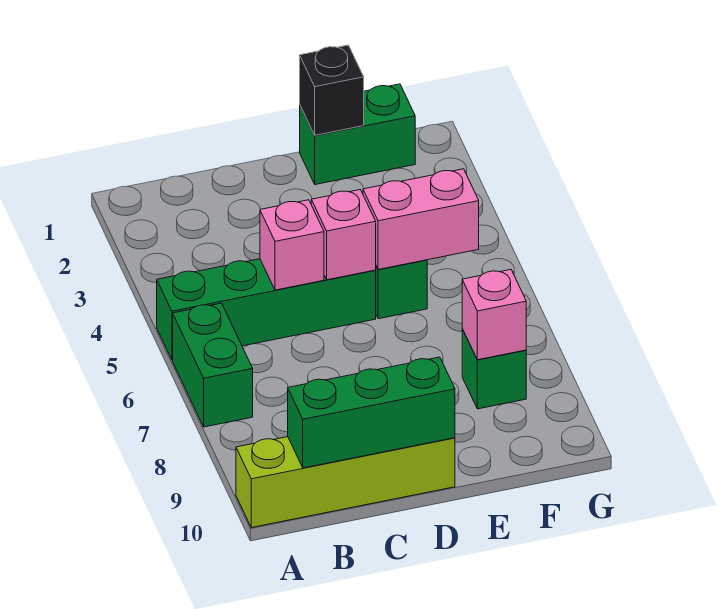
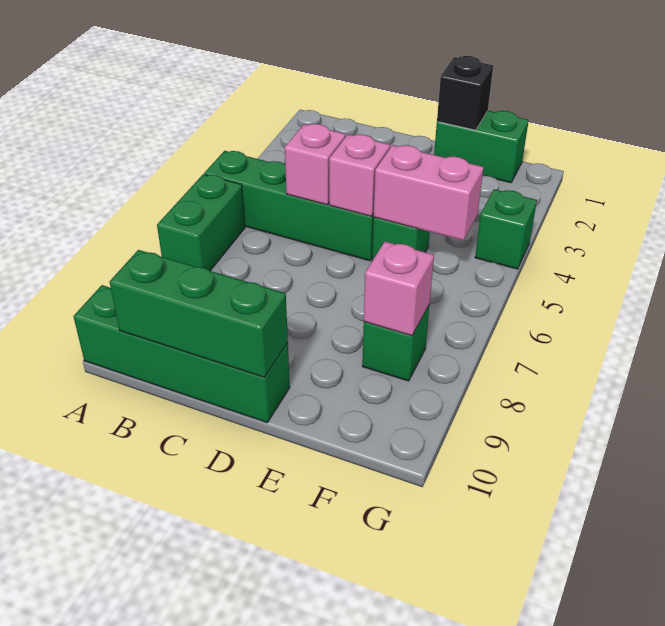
lime brick A10:D10 level 1 -> green brick A10:D10 level 1
none -> green brick G4 level 1

